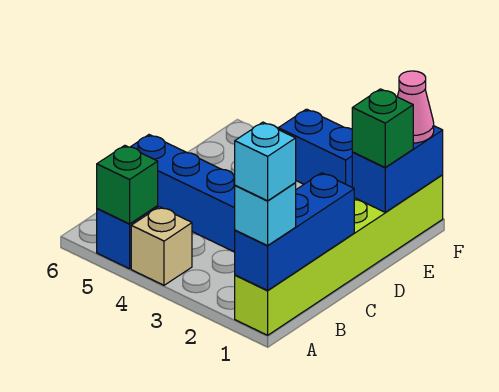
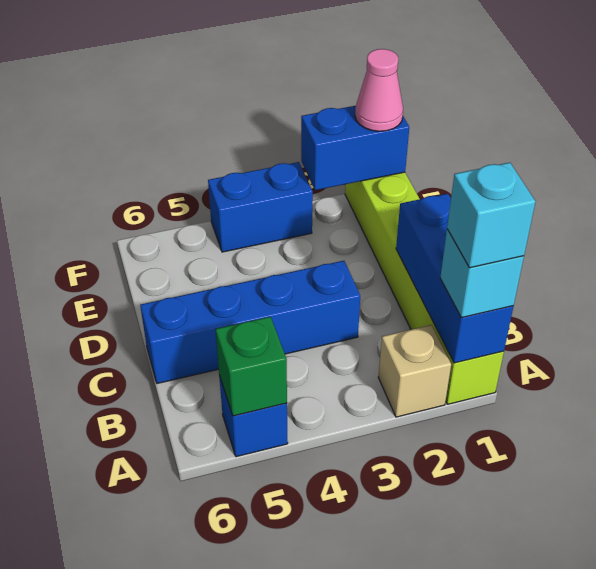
tan brick A4 level 1 -> tan brick A2 level 1
blue brick E1:F1 level 2 -> blue brick F1:F2 level 2
green brick E1 level 3 -> none

